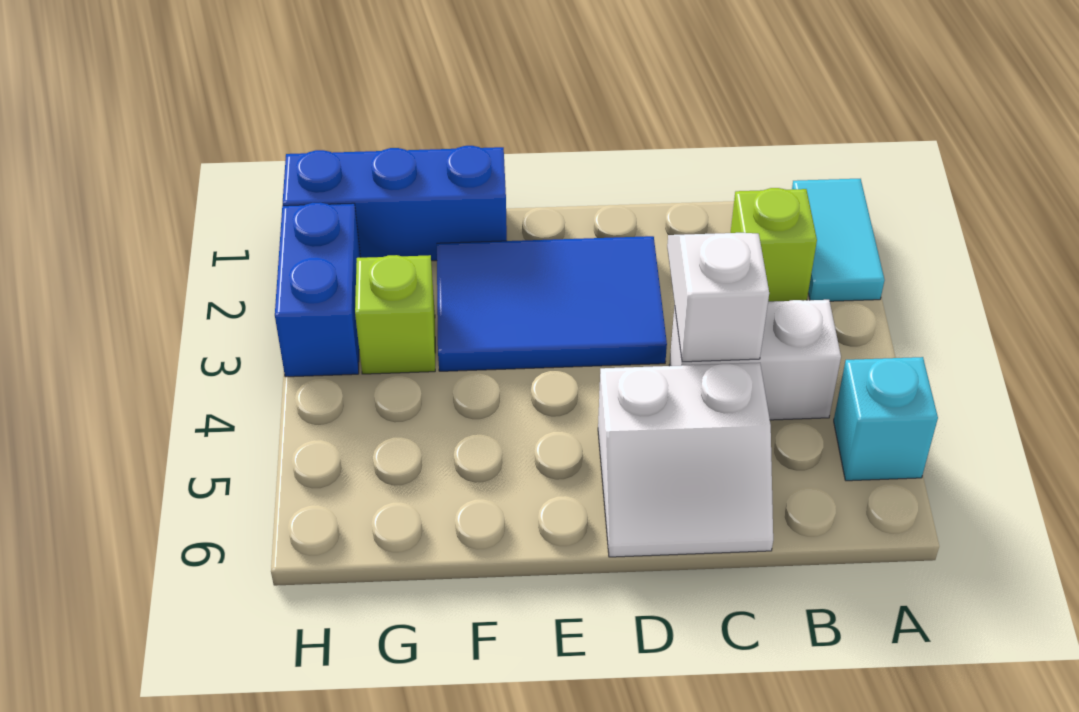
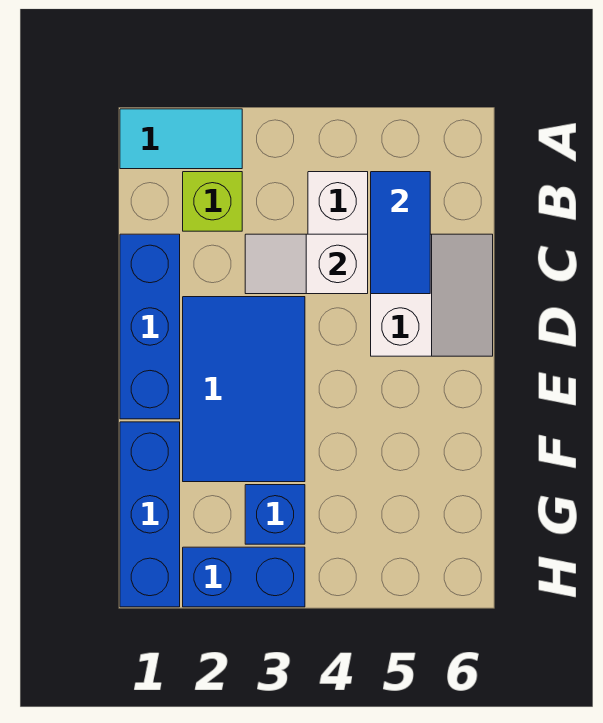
cyan brick A5 level 1 -> none
none -> blue tile B5:C5 level 2
none -> blue brick C1:E1 level 1
lime brick G3 level 1 -> blue brick G3 level 1

